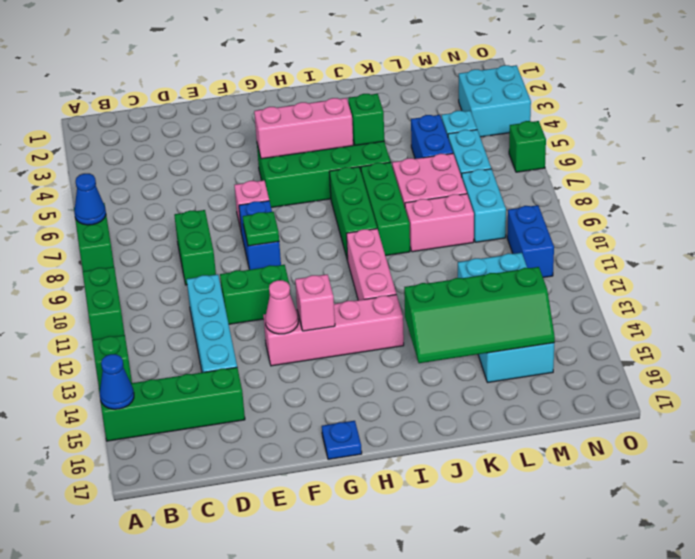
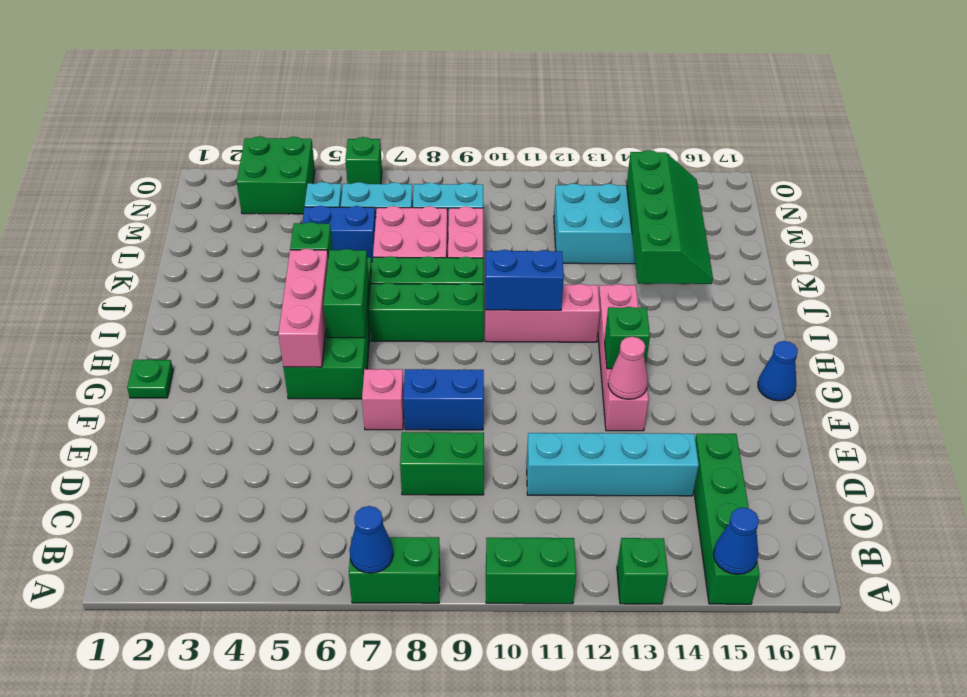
green brick E11:F11 level 1 -> green brick H6:I6 level 2
green plate F9 level 2 -> green plate G1 level 1
pink brick G13 level 2 -> green brick G13 level 2
blue plate G17 level 1 -> blue cone G17 level 1
cyan brick N3:O4 level 1 -> green brick N3:O4 level 1
blue brick N10:N11 level 1 -> blue brick I10:I11 level 2

